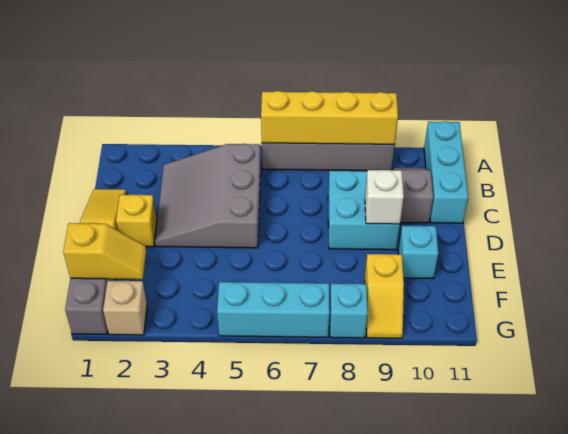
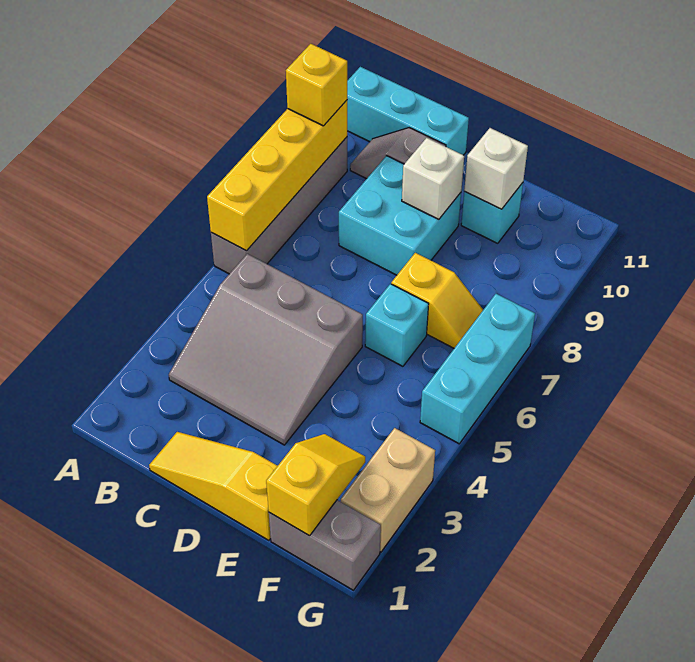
yellow brick D2 level 1 -> yellow brick A9 level 3
none -> white brick E10 level 2
yellow slope F9:G9 level 1 top F -> yellow slope E7:F7 level 1 top E
tan brick G2 level 1 -> tan brick G2:G3 level 1
cyan brick G8 level 1 -> cyan brick E6 level 1

